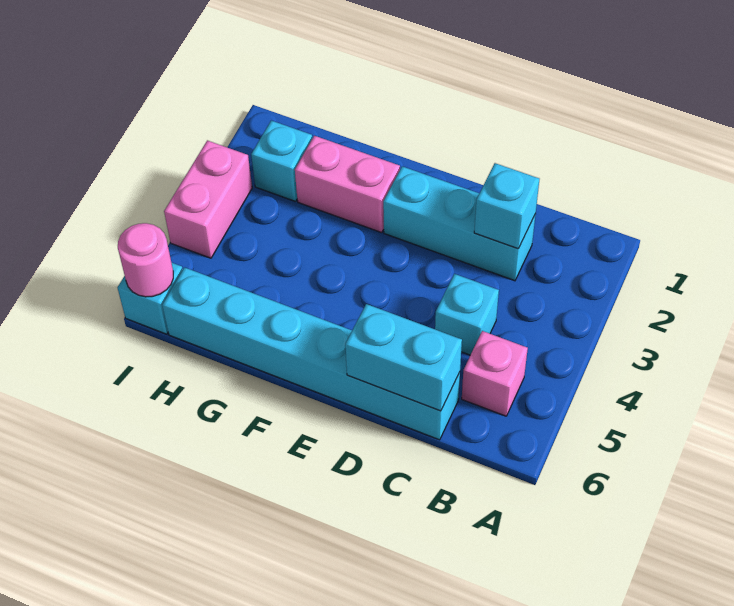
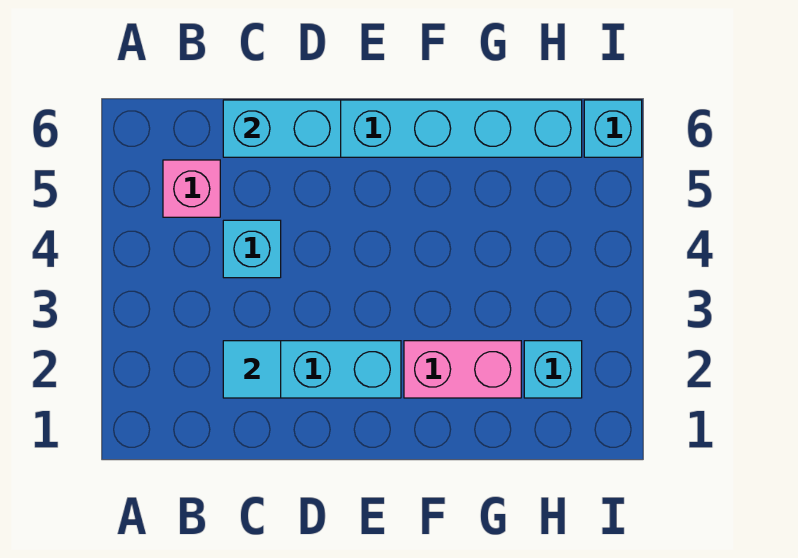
cyan brick C2 level 2 -> cyan tile C2 level 2
pink brick I3:I4 level 1 -> none
pink round brick I6 level 2 -> none

